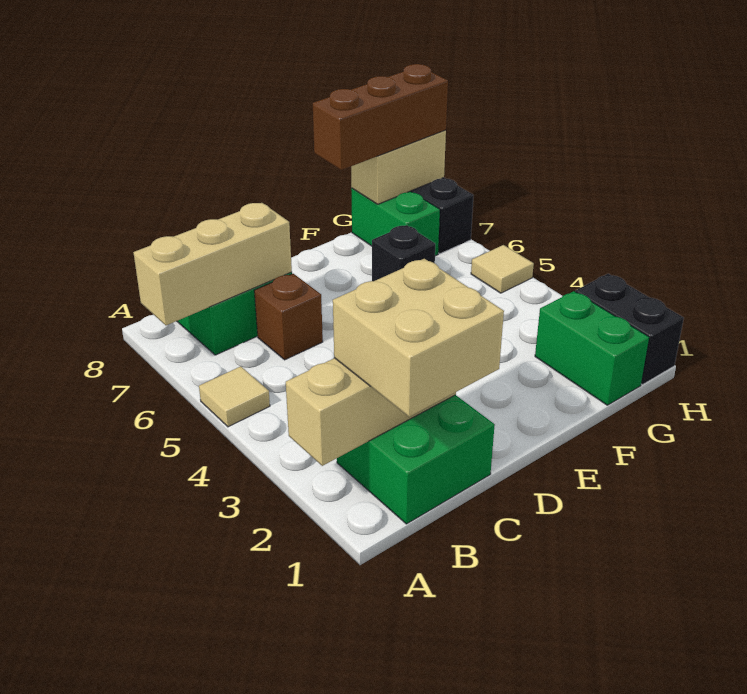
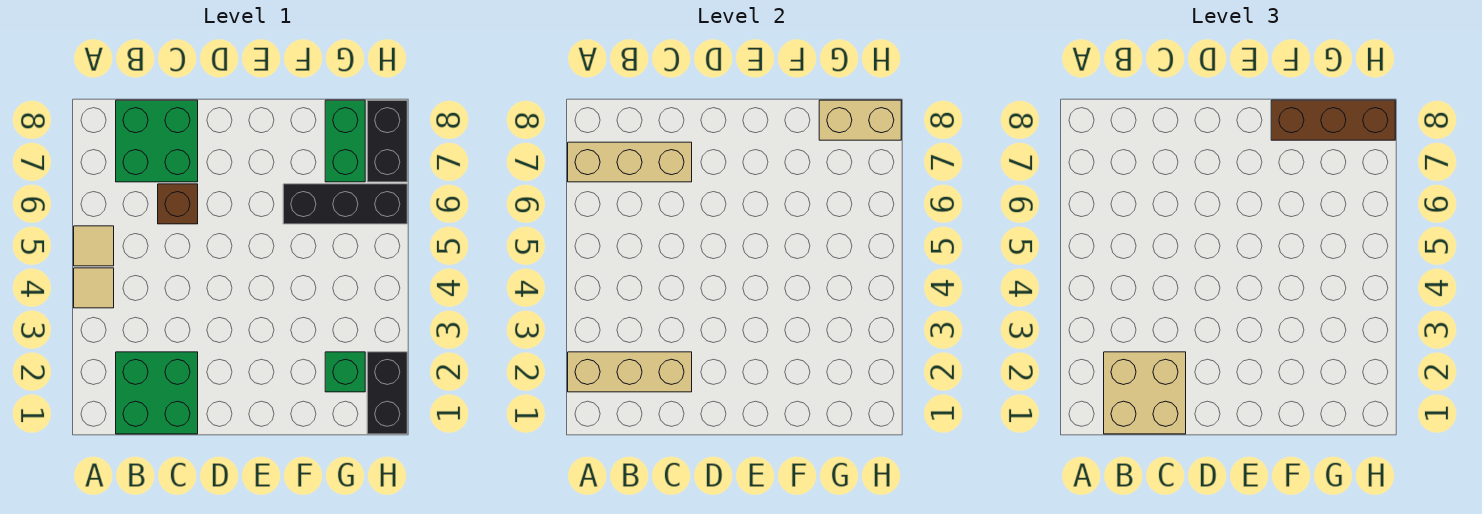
black brick F6 level 1 -> black brick F6:H6 level 1
green brick G1:G2 level 1 -> green brick G2 level 1
tan tile H5 level 1 -> tan tile A4 level 1

